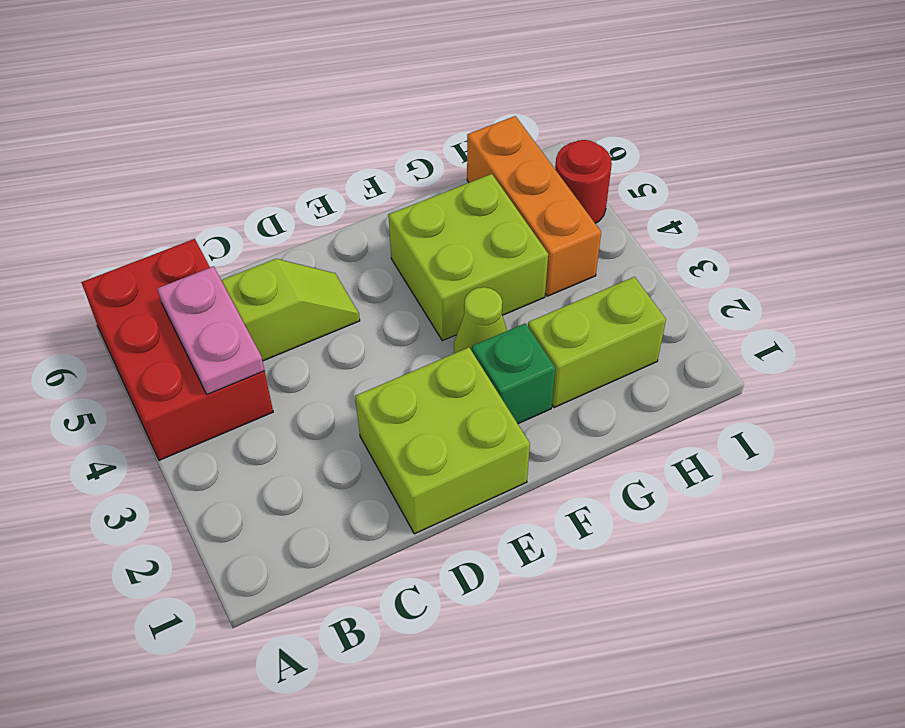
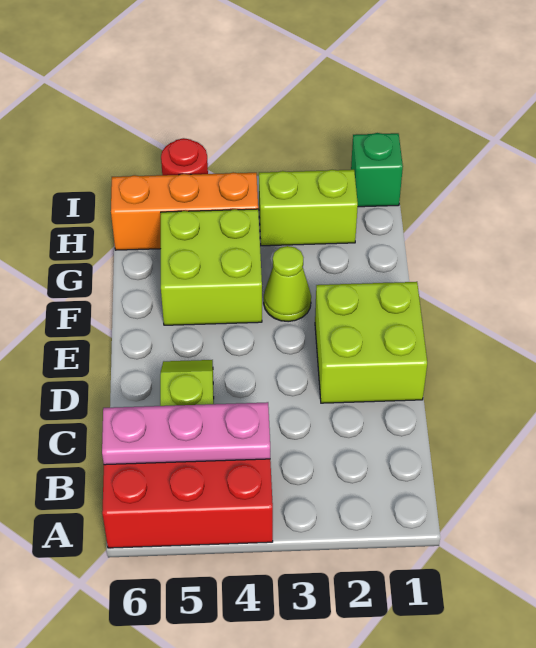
pink plate B4:B5 level 2 -> pink plate B4:B6 level 2
green brick F2 level 1 -> green brick I1 level 1
lime brick G2:H2 level 1 -> lime brick H2:H3 level 1

